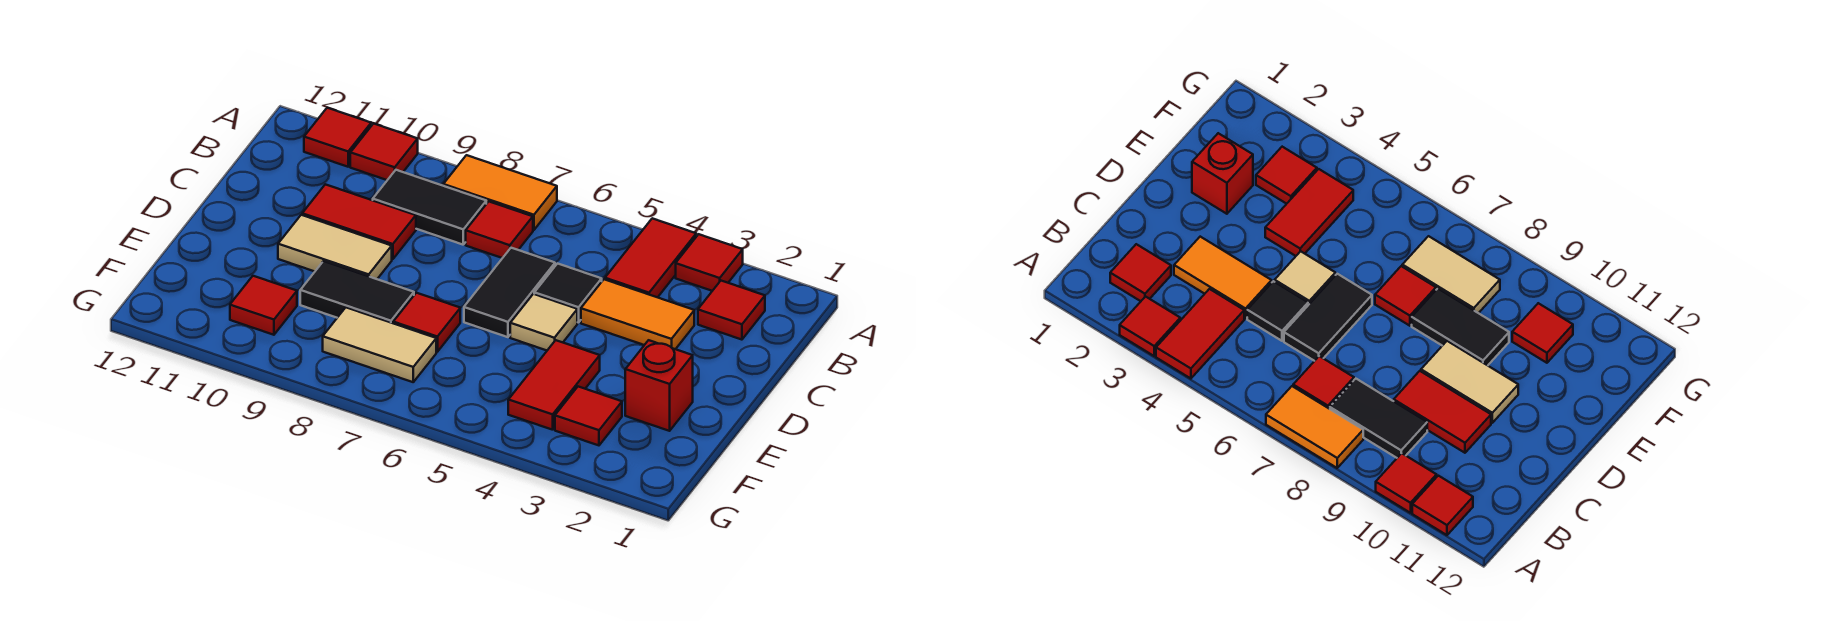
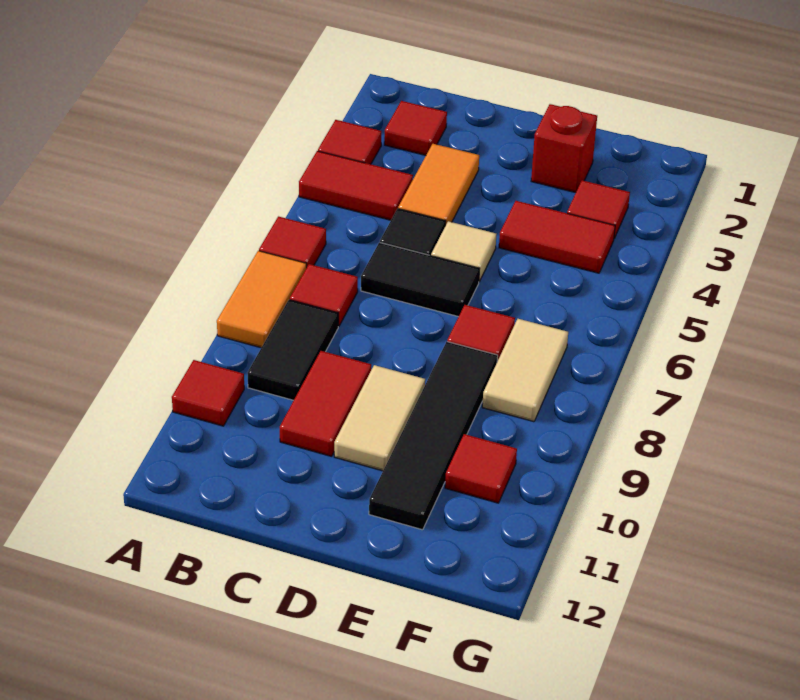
red tile A11 level 1 -> red tile A6 level 1
black tile E8:E9 level 1 -> black tile E8:E11 level 1

